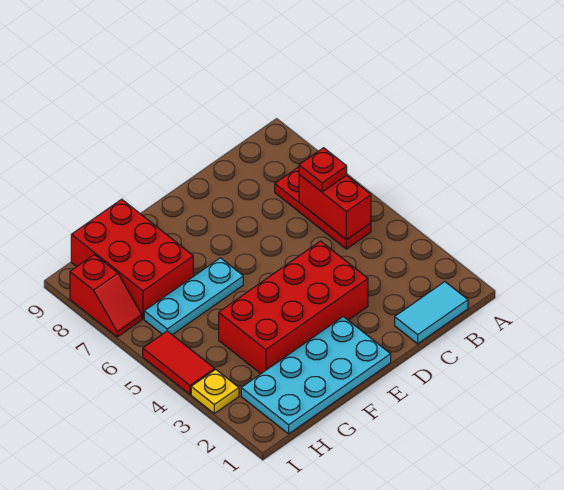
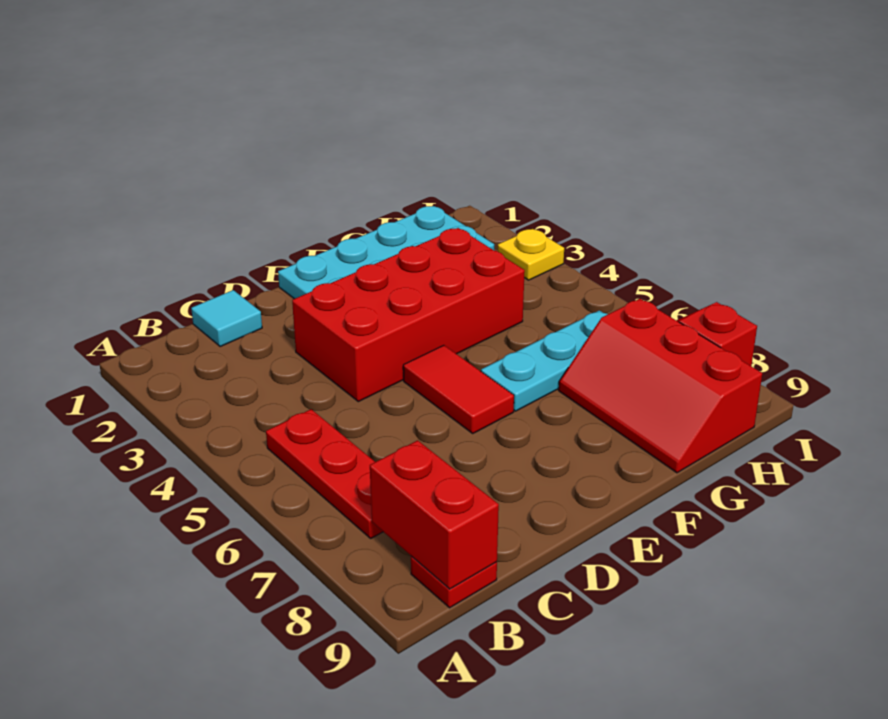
cyan tile B1:C1 level 1 -> cyan tile C1 level 1
red brick B5:B6 level 2 -> red brick B8:B9 level 2
red plate B6 level 3 -> red plate B9 level 1
red brick G7:H9 level 1 -> red slope G7:H9 level 1 top H
red tile I4:I5 level 1 -> red tile E5:E6 level 1

